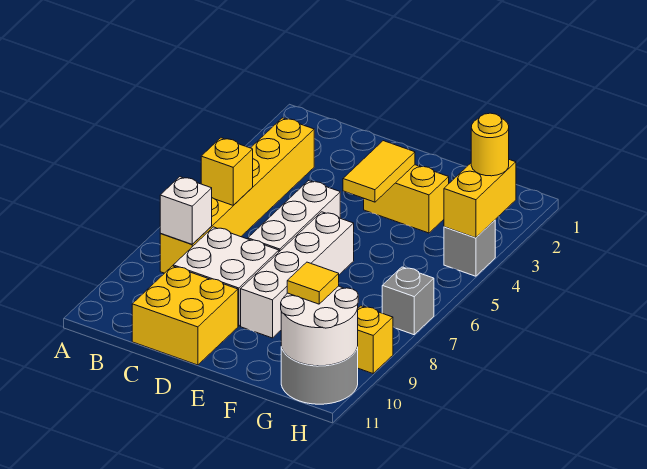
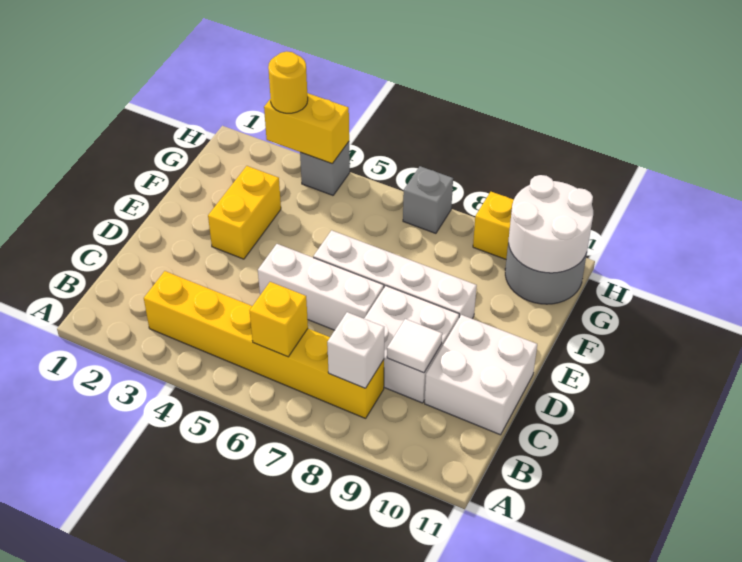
none -> white tile C9 level 2
yellow brick C10:D11 level 1 -> white brick C10:D11 level 1
yellow tile E3:E4 level 2 -> none
yellow tile G10 level 3 -> none

